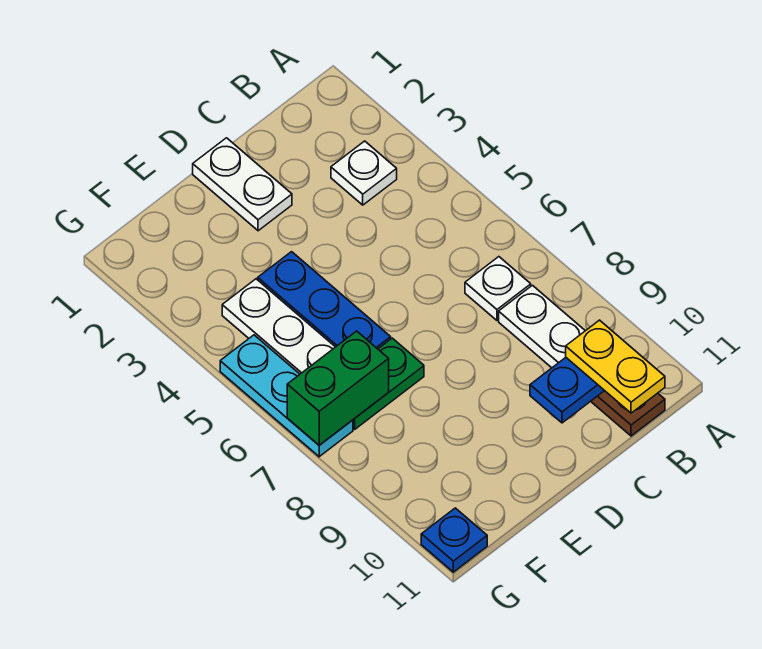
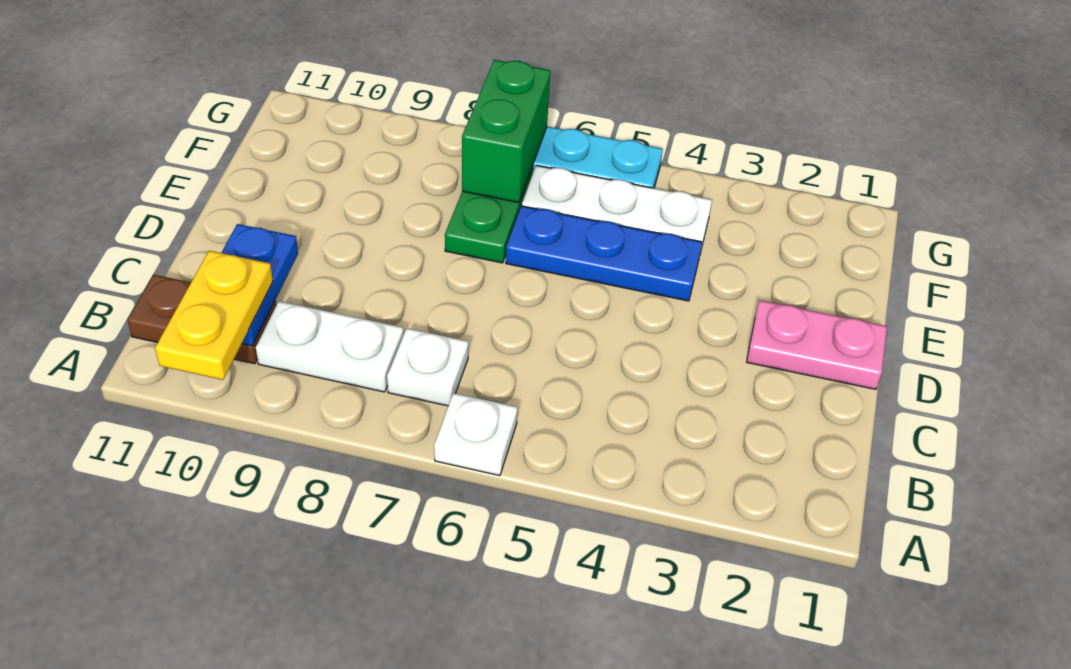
white plate B3 level 1 -> white plate A6 level 1
yellow plate B10:B11 level 3 -> yellow plate A10:B10 level 3
white plate D1:D2 level 1 -> pink plate D1:D2 level 1
blue plate G11 level 1 -> none

